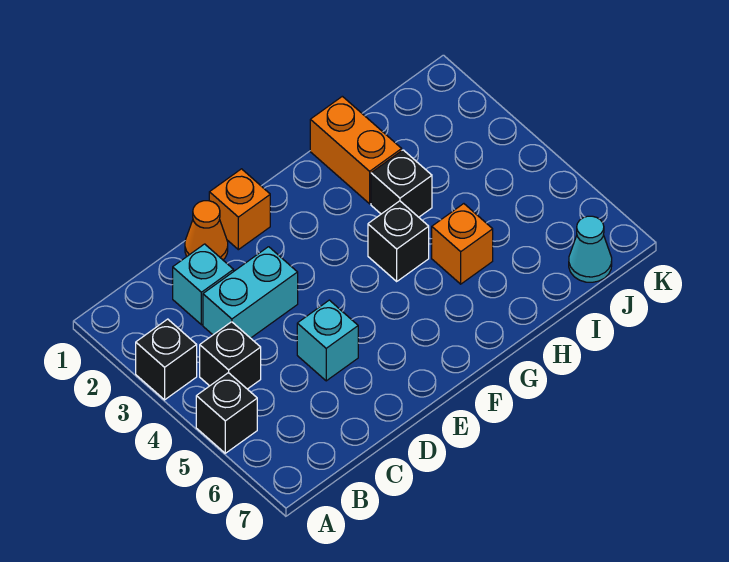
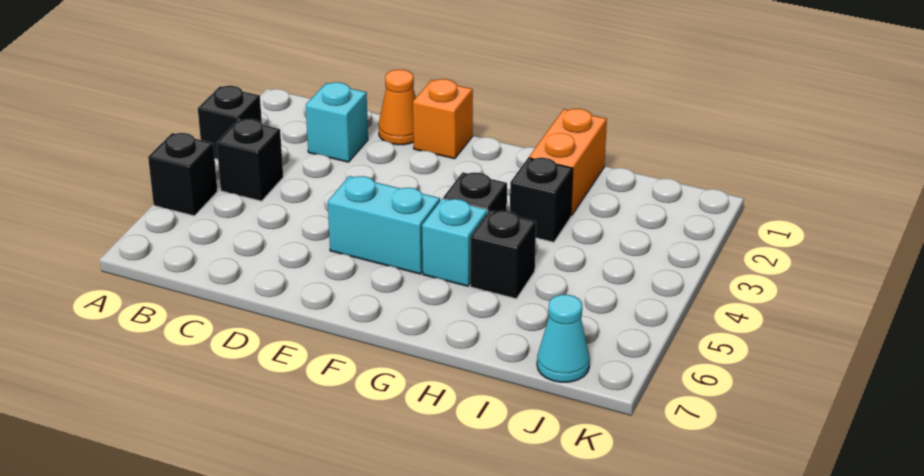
cyan brick C3:D3 level 1 -> cyan brick E5:F5 level 1
cyan brick D5 level 1 -> cyan brick G5 level 1
orange brick H5 level 1 -> black brick H5 level 1

